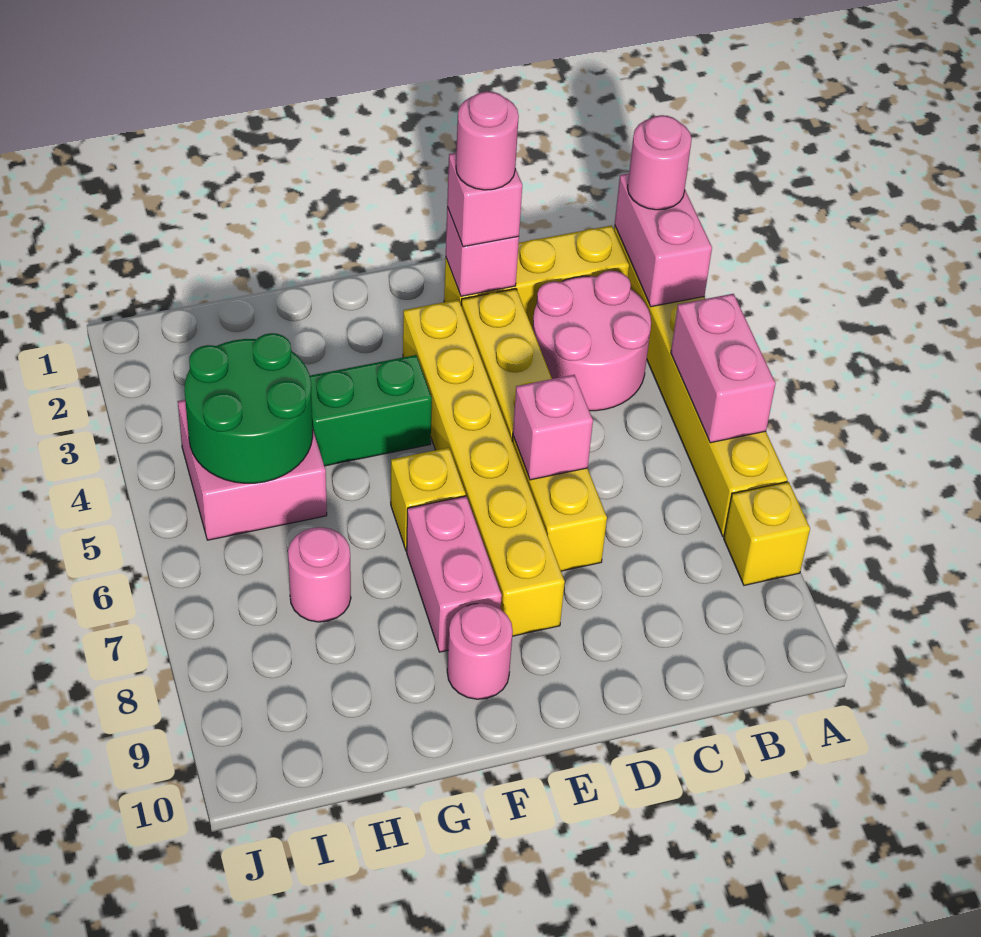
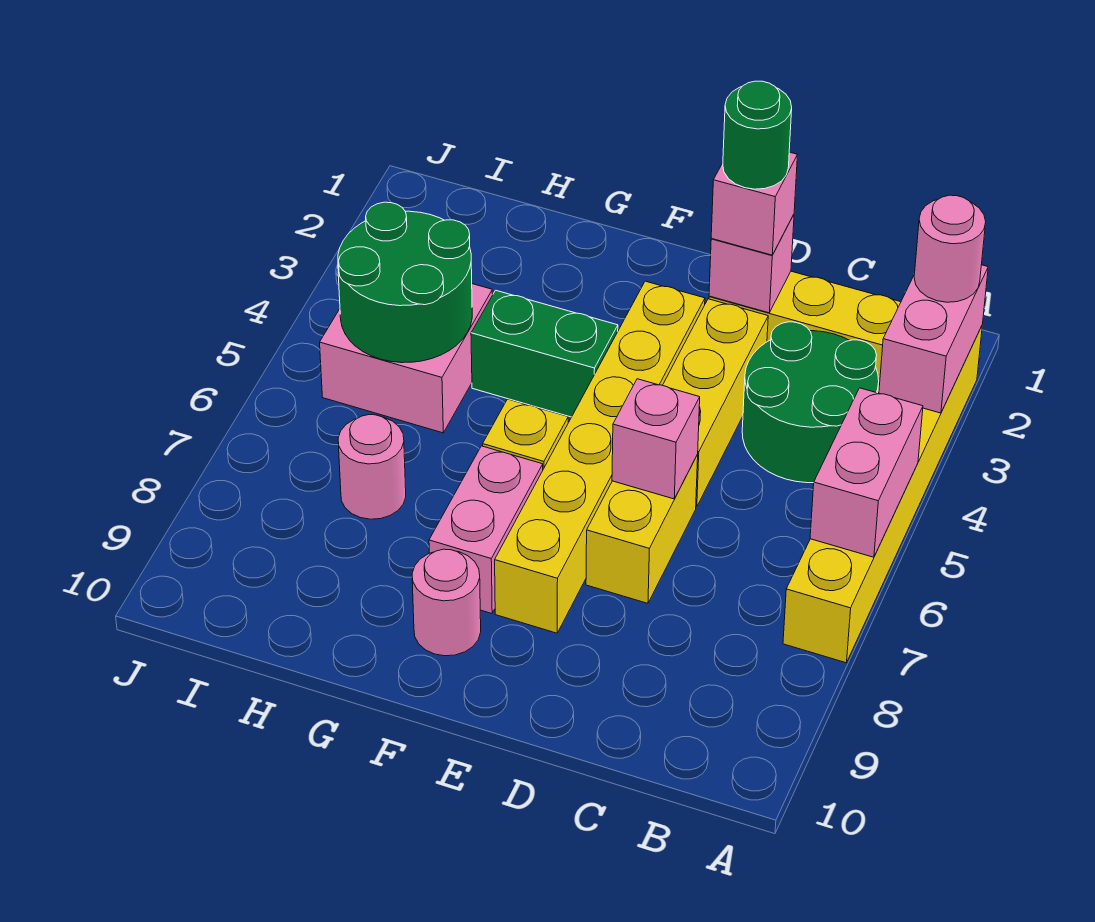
yellow brick A8 level 1 -> none
pink round brick B3:C4 level 1 -> green round brick B3:C4 level 1
pink round brick D2 level 4 -> green round brick D2 level 4

